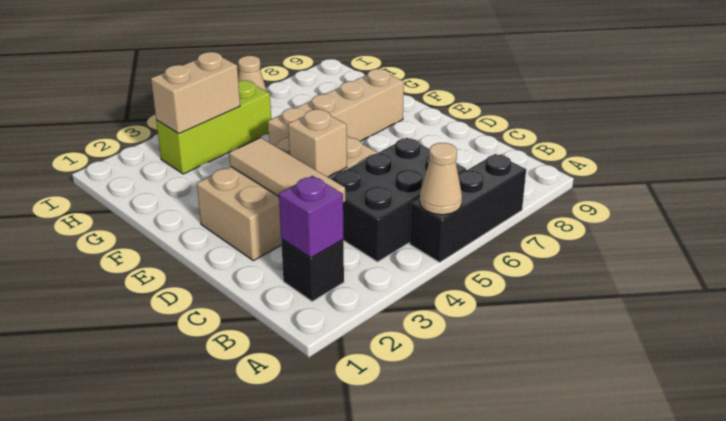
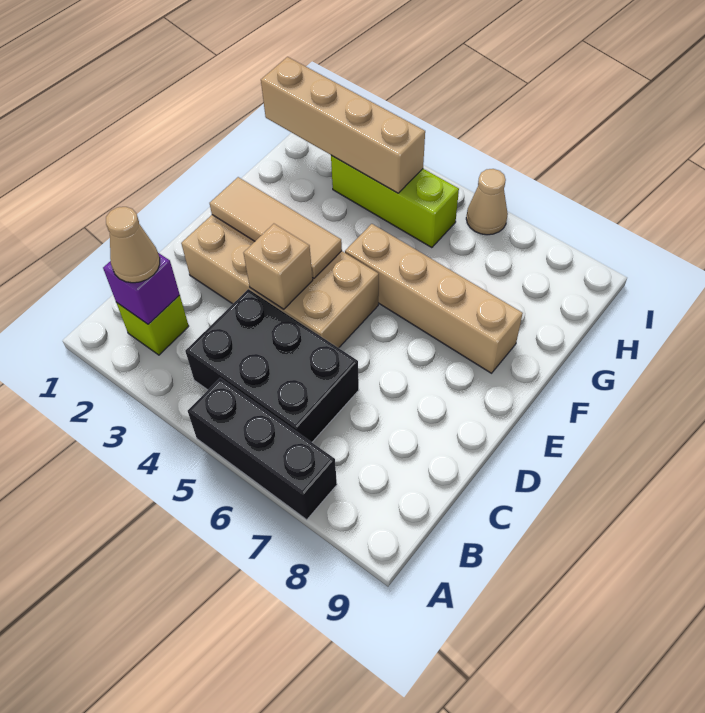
tan cone A5 level 2 -> tan cone B2 level 3
black brick B2 level 1 -> lime brick B2 level 1
tan tile C3:E3 level 2 -> tan tile E2:E4 level 2
tan brick H3:H4 level 2 -> tan brick H1:H4 level 2

